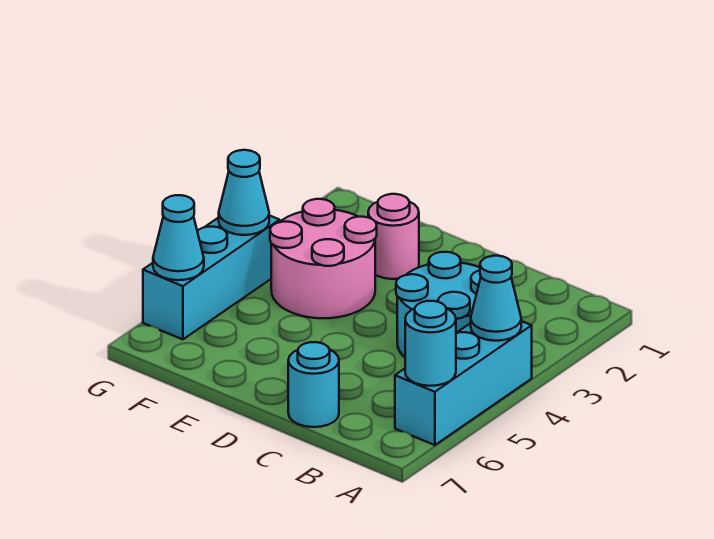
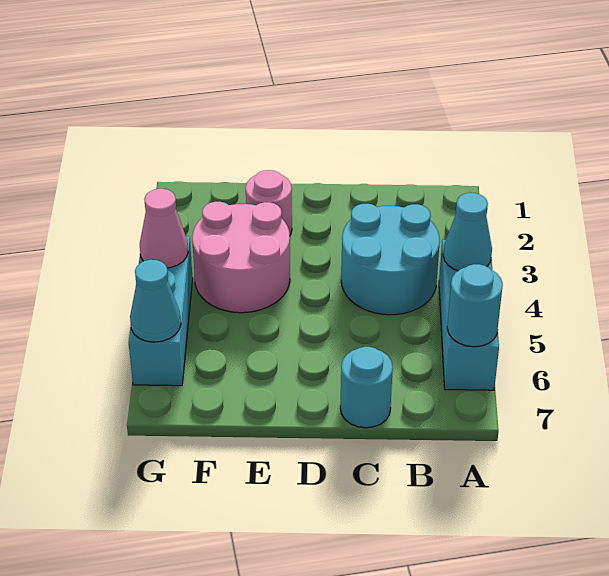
cyan cone G4 level 2 -> pink cone G4 level 2

